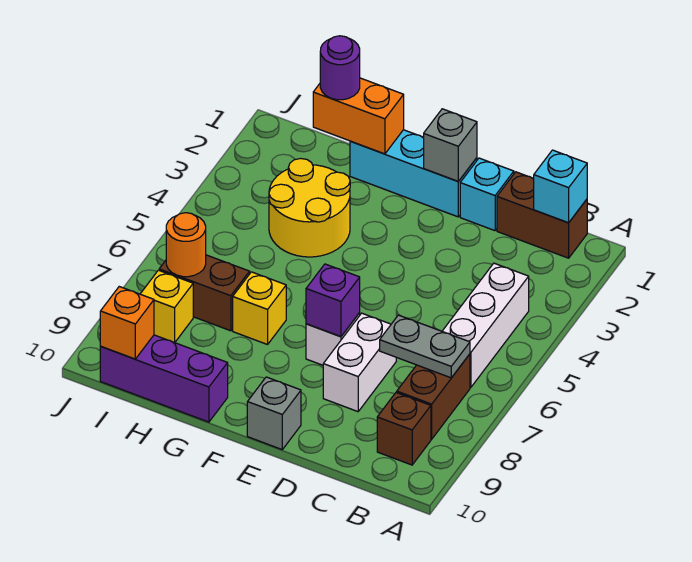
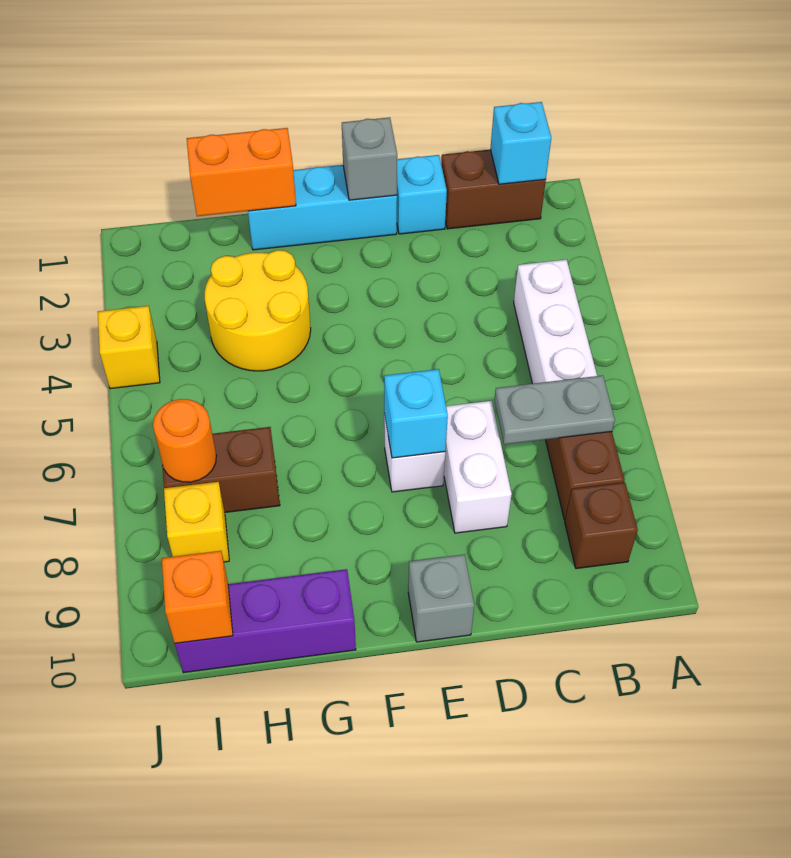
purple brick E7 level 2 -> cyan brick E7 level 2
yellow brick G7 level 1 -> yellow brick J4 level 1
purple round brick H1 level 3 -> none

